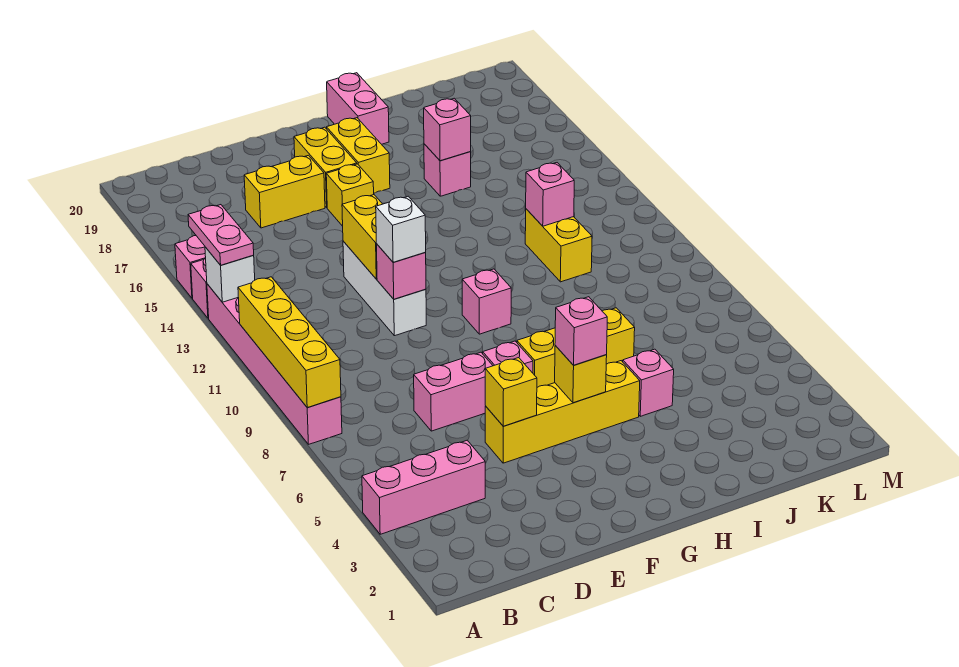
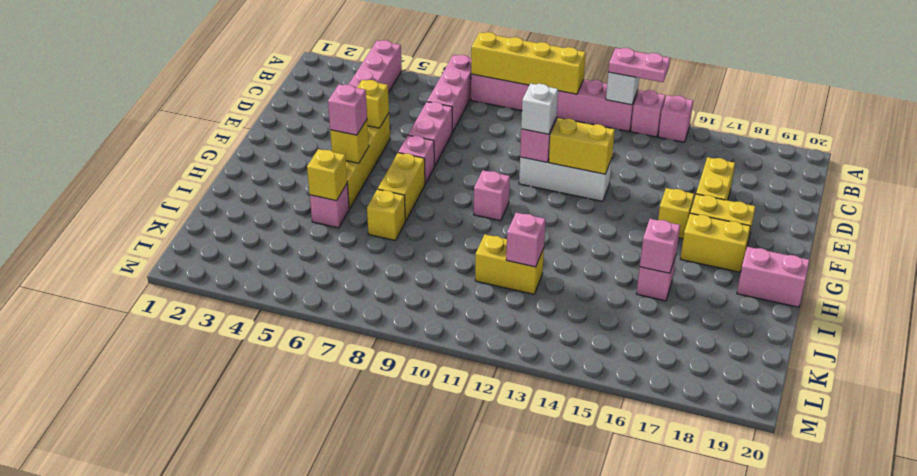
none -> pink brick A7:C7 level 1
none -> yellow brick I5 level 2

